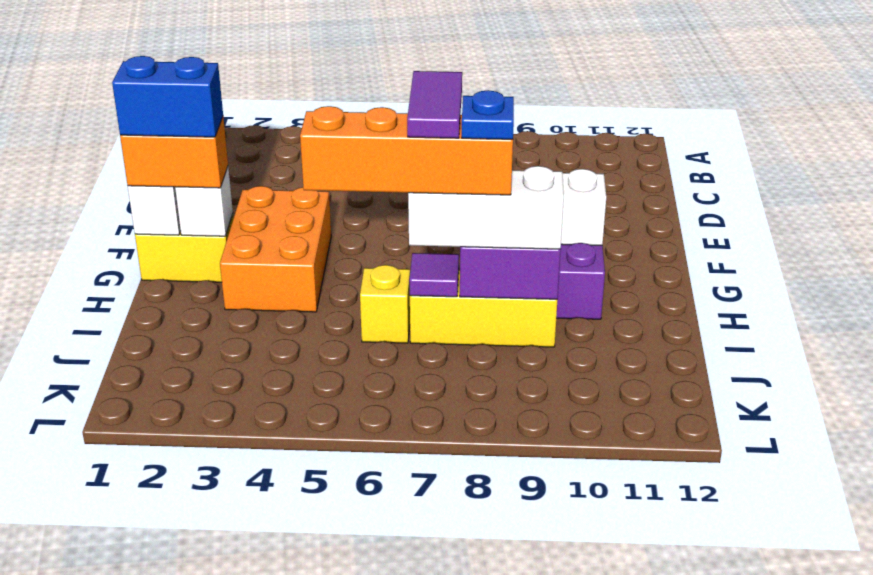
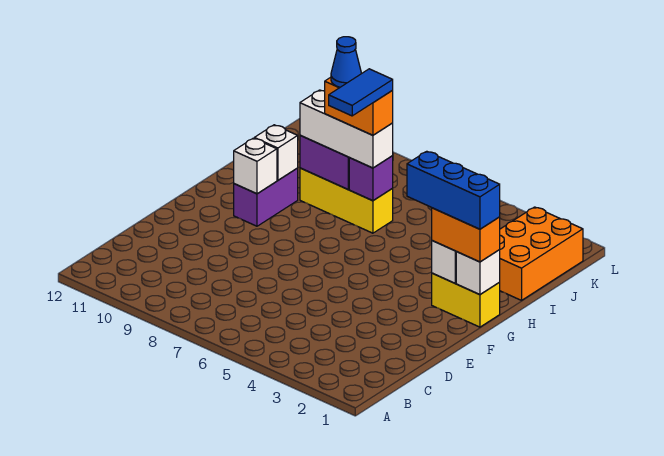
orange brick F3:H4 level 1 -> orange brick I1:K2 level 1
blue brick G1:G2 level 4 -> blue brick G1:G3 level 4
purple tile H7:I7 level 5 -> blue tile H7:I7 level 5
none -> white brick H10 level 2
orange brick I5:I8 level 4 -> orange brick I7:I8 level 4
yellow brick I6 level 1 -> none
purple tile I7 level 2 -> purple brick I7 level 2
blue plate I8 level 5 -> blue cone I8 level 5

